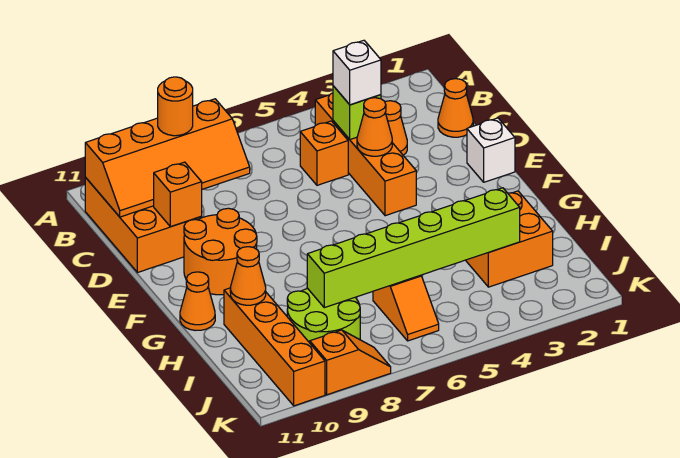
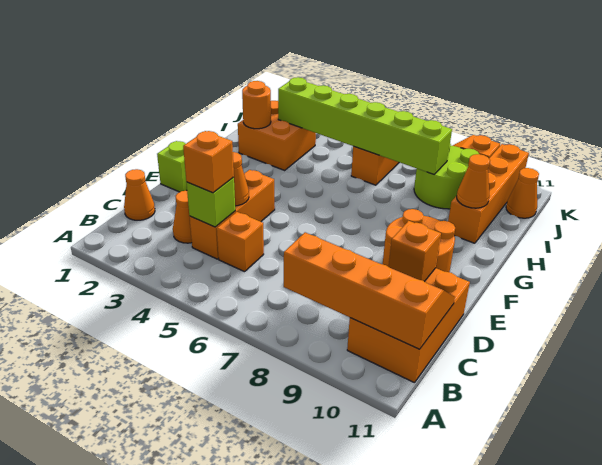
orange brick B4:E4 level 1 -> orange brick C4:E4 level 1
orange round brick B9 level 3 -> orange round brick H2 level 2
white brick C4 level 3 -> orange brick C4 level 3
white brick E1 level 1 -> lime brick E1 level 1
orange cone G11 level 1 -> orange cone J11 level 1

